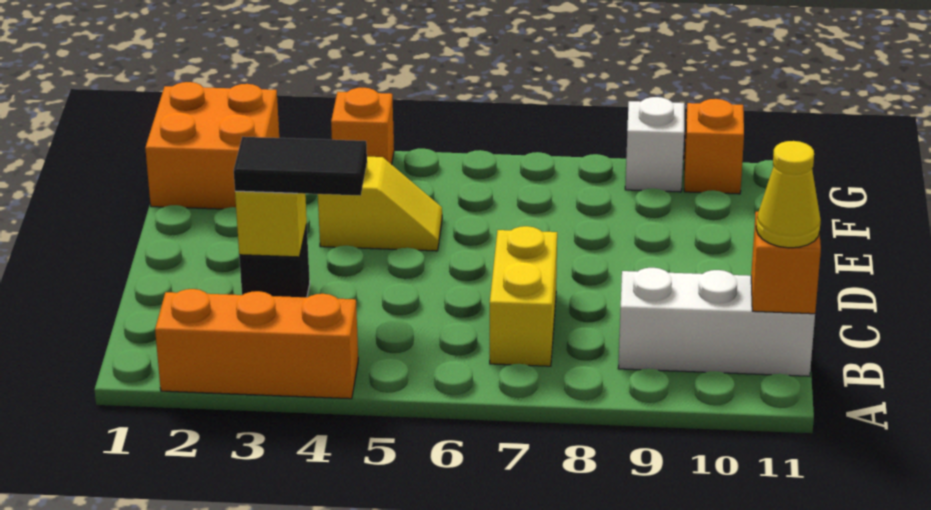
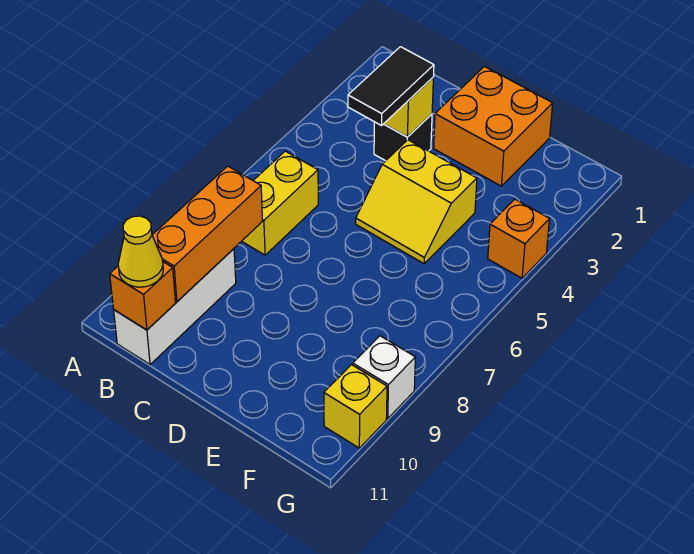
orange brick A2:A4 level 1 -> orange brick B8:B10 level 2
yellow brick B7:C7 level 1 -> yellow brick B6:B7 level 1
yellow slope E4:E5 level 1 top 4 -> yellow slope D4:E5 level 1 top 4
orange brick F1:G2 level 1 -> orange brick D1:E2 level 1
orange brick G10 level 1 -> yellow brick G10 level 1

